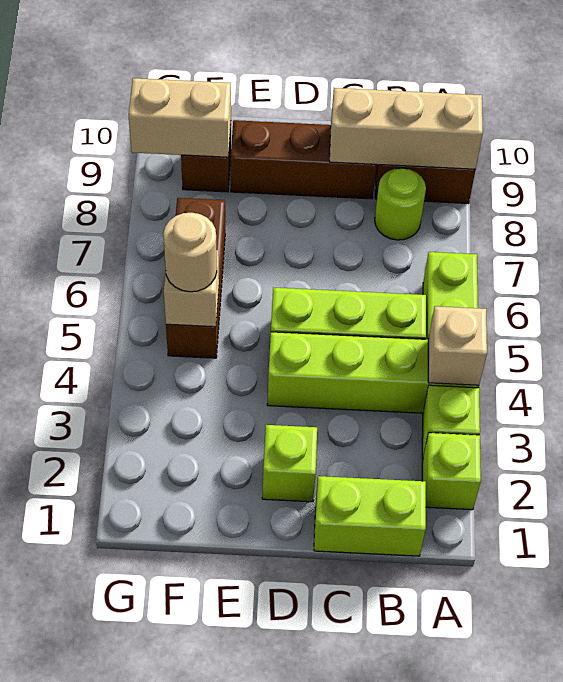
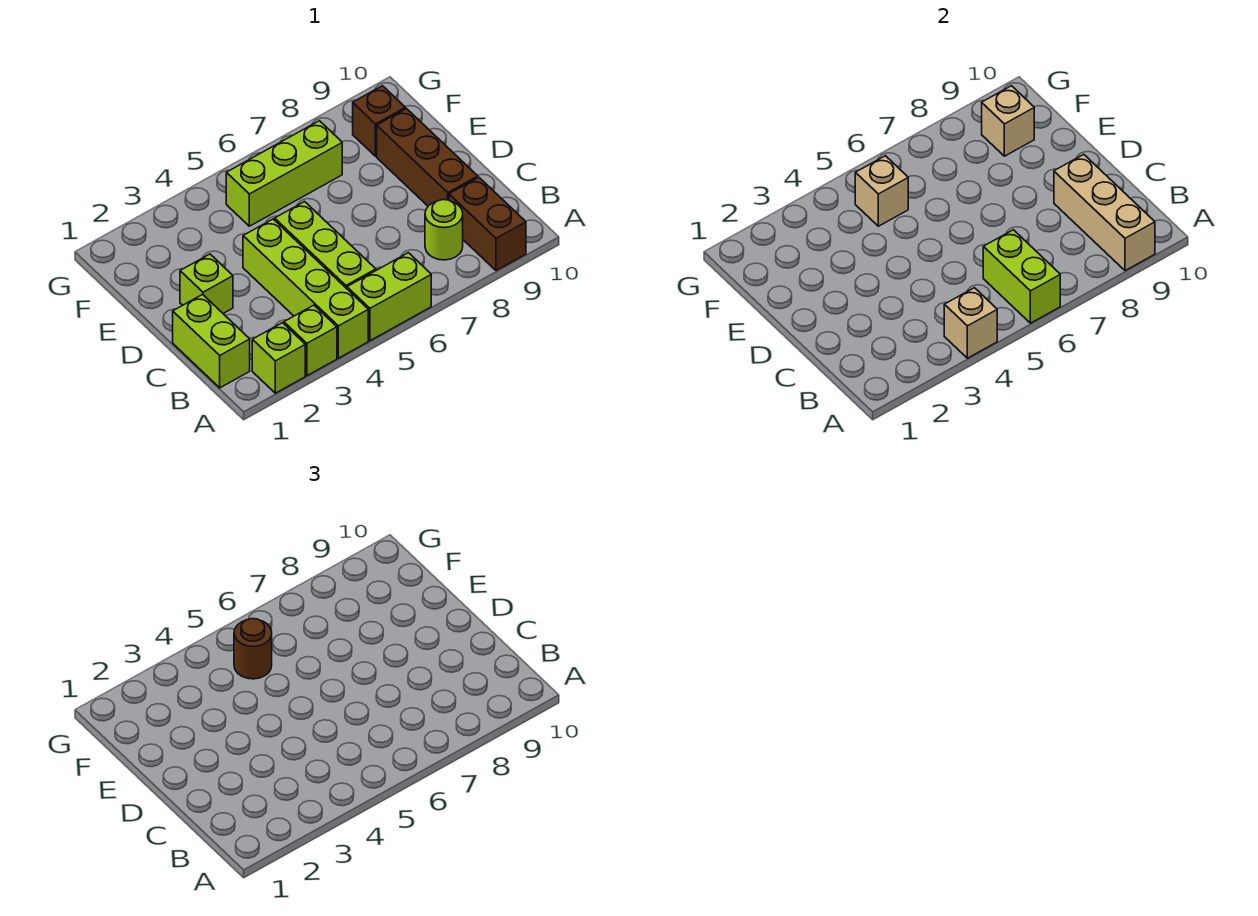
none -> lime brick A6:B6 level 2
brown brick F5:F7 level 1 -> lime brick F5:F7 level 1
tan round brick F5 level 3 -> brown round brick F5 level 3
tan brick F9:G9 level 2 -> tan brick F9 level 2

